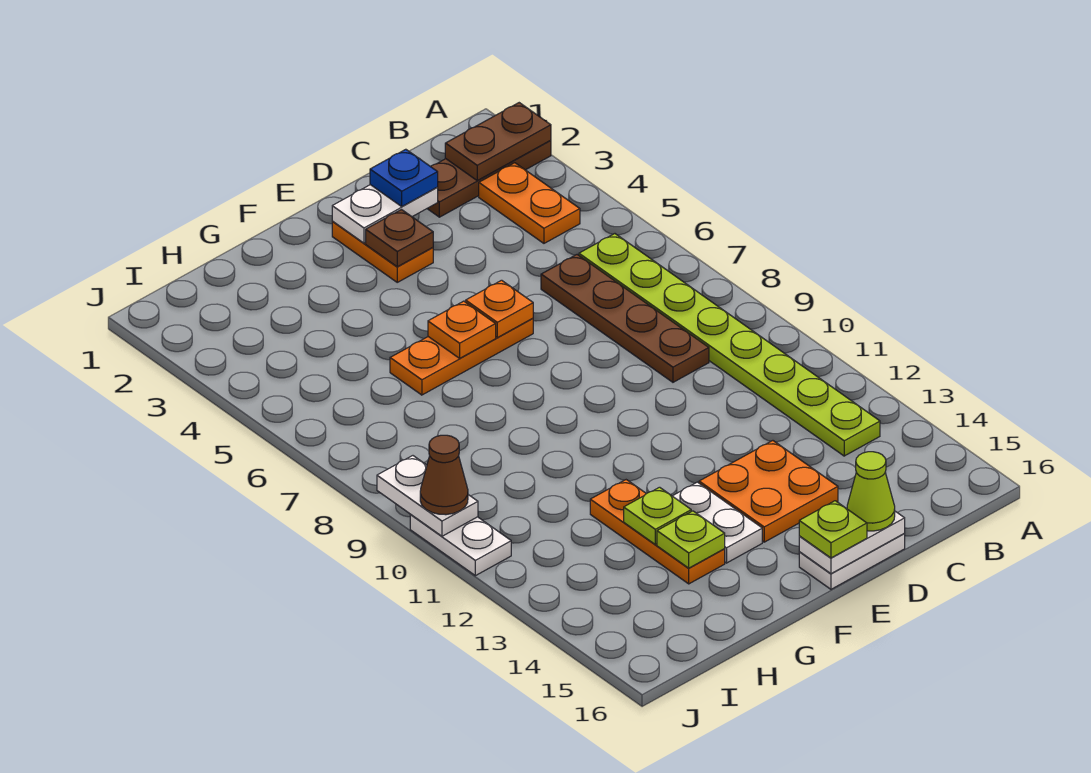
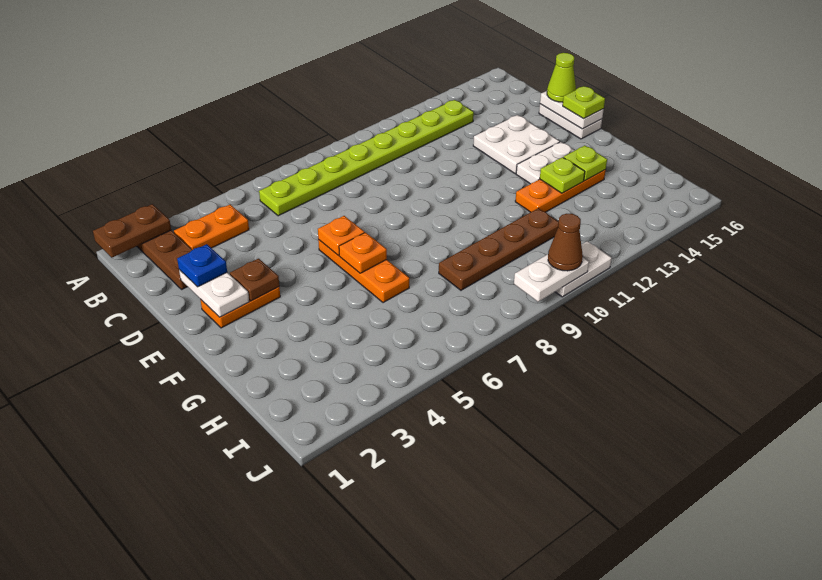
brown plate A2:B2 level 2 -> brown plate A1:A2 level 2
brown plate C6:C9 level 1 -> brown plate H8:H11 level 1
orange plate D13:E14 level 1 -> white plate D13:E14 level 1

